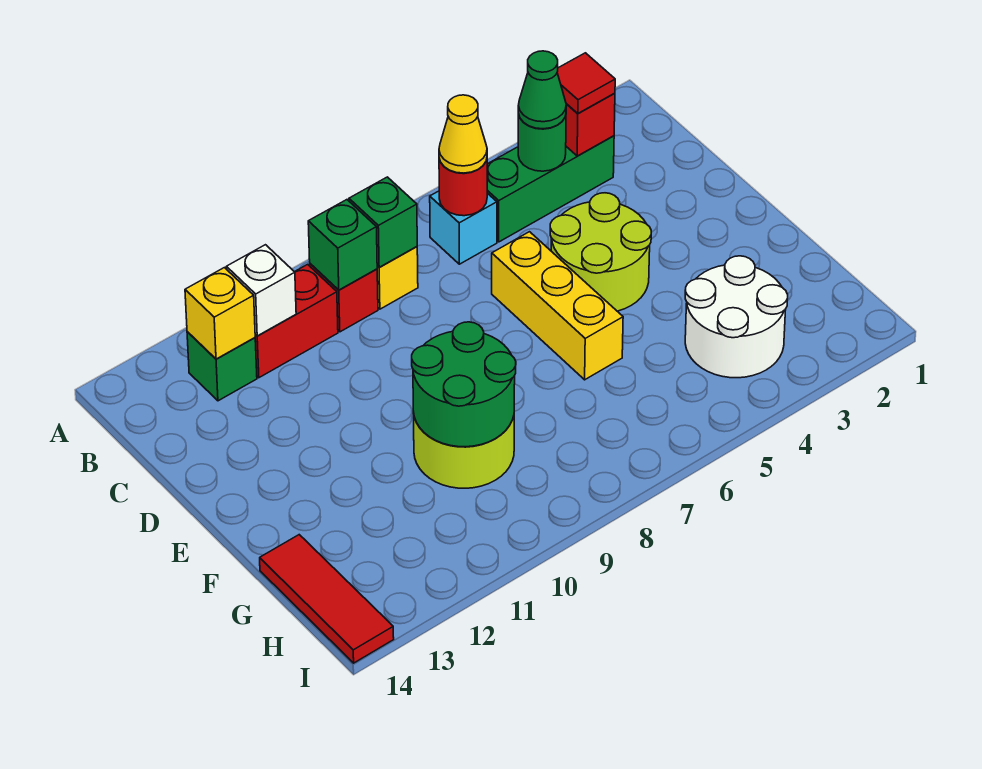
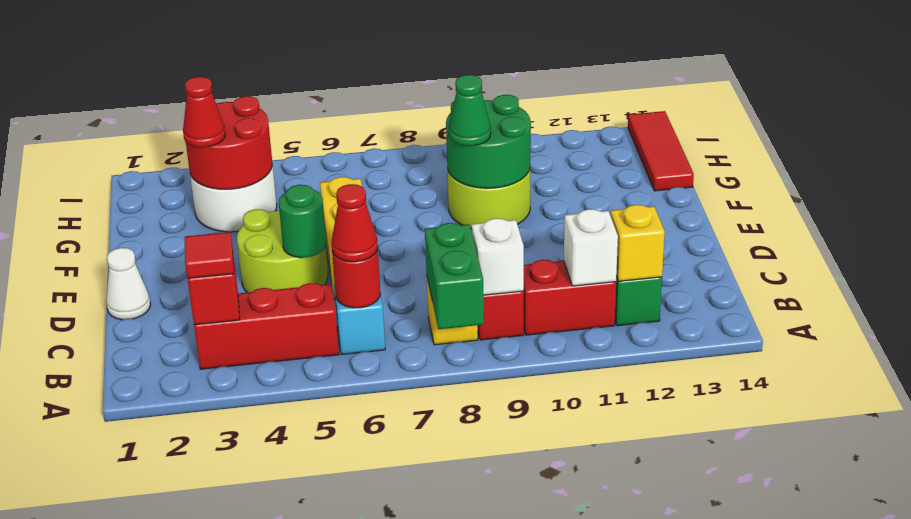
green brick B3:B5 level 1 -> red brick B3:B5 level 1
green round brick B4 level 2 -> green round brick D5 level 2
green cone B4 level 3 -> green cone F9 level 3
yellow cone B6 level 3 -> red cone B6 level 3
green brick B8 level 2 -> green brick A8:B8 level 2
green brick B9 level 2 -> white brick B9 level 2
none -> white cone D1 level 1
none -> red round brick G3:H4 level 2
none -> red cone G3 level 3

